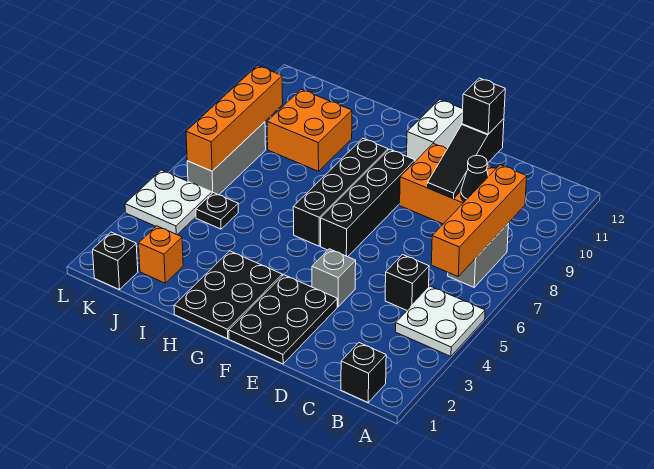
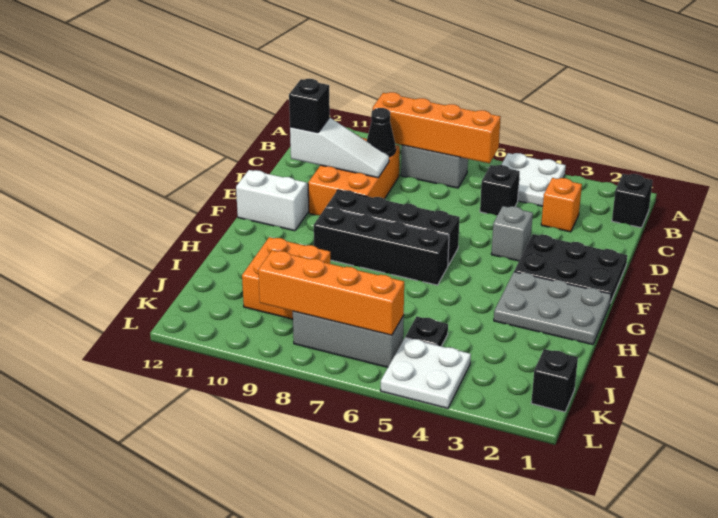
black slope D9:D11 level 2 top 11 -> white slope D9:D11 level 2 top 11
black plate G1:H3 level 1 -> grey plate G1:H3 level 1
orange brick J2 level 1 -> orange brick C3 level 1

